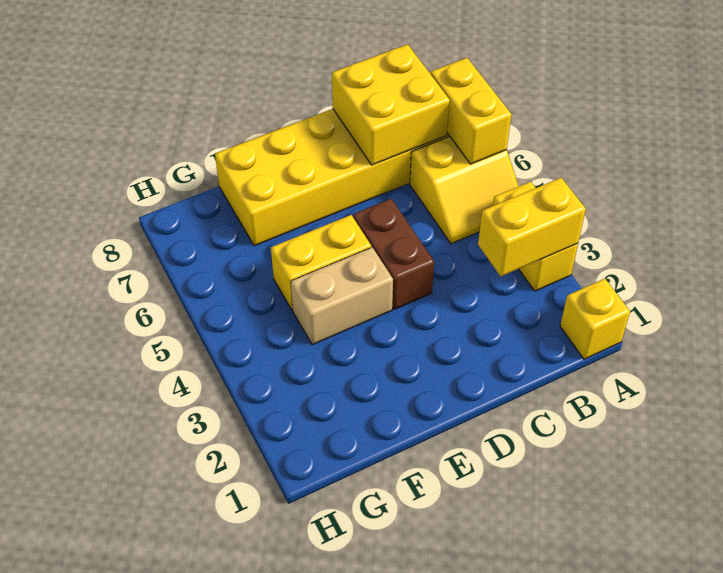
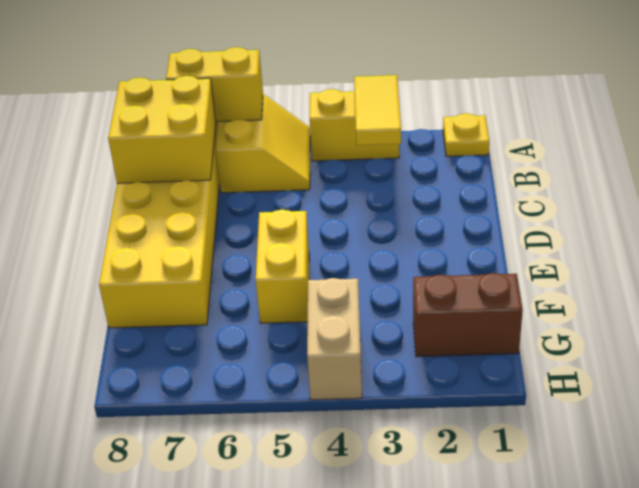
yellow brick A1 level 1 -> yellow plate A1 level 1
yellow brick A3:B3 level 2 -> yellow tile A3:B3 level 2
brown brick D4:D5 level 1 -> brown brick G1:G2 level 1
tan brick E4:F4 level 1 -> tan brick G4:H4 level 1

